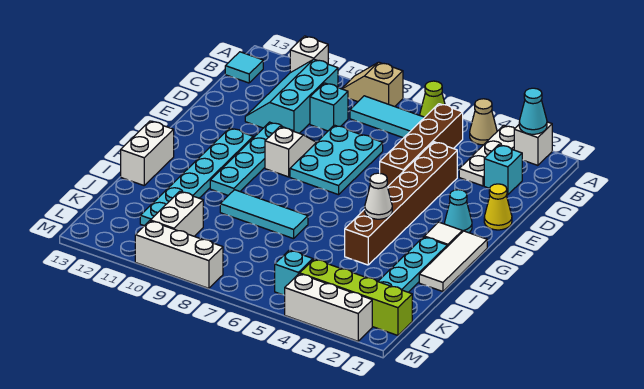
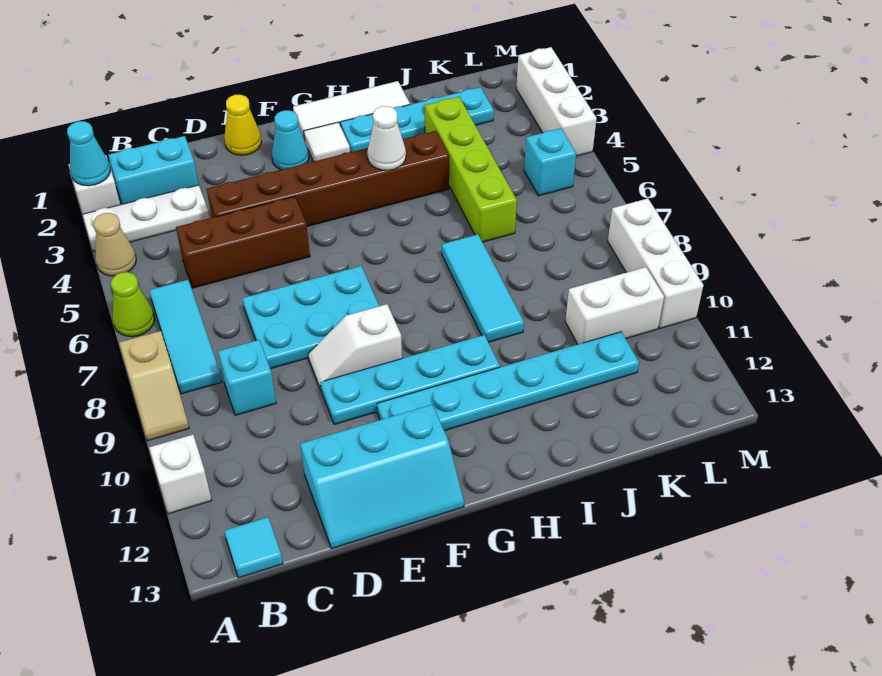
brown brick B5:E5 level 1 -> brown brick C5:E5 level 1
cyan slope B10:D11 level 1 top 10 -> cyan slope D12:F13 level 1 top 12
cyan brick C2 level 1 -> cyan brick B2:C2 level 1
white brick H13:I13 level 1 -> none
lime brick L1:L4 level 1 -> lime brick J3:J6 level 1

